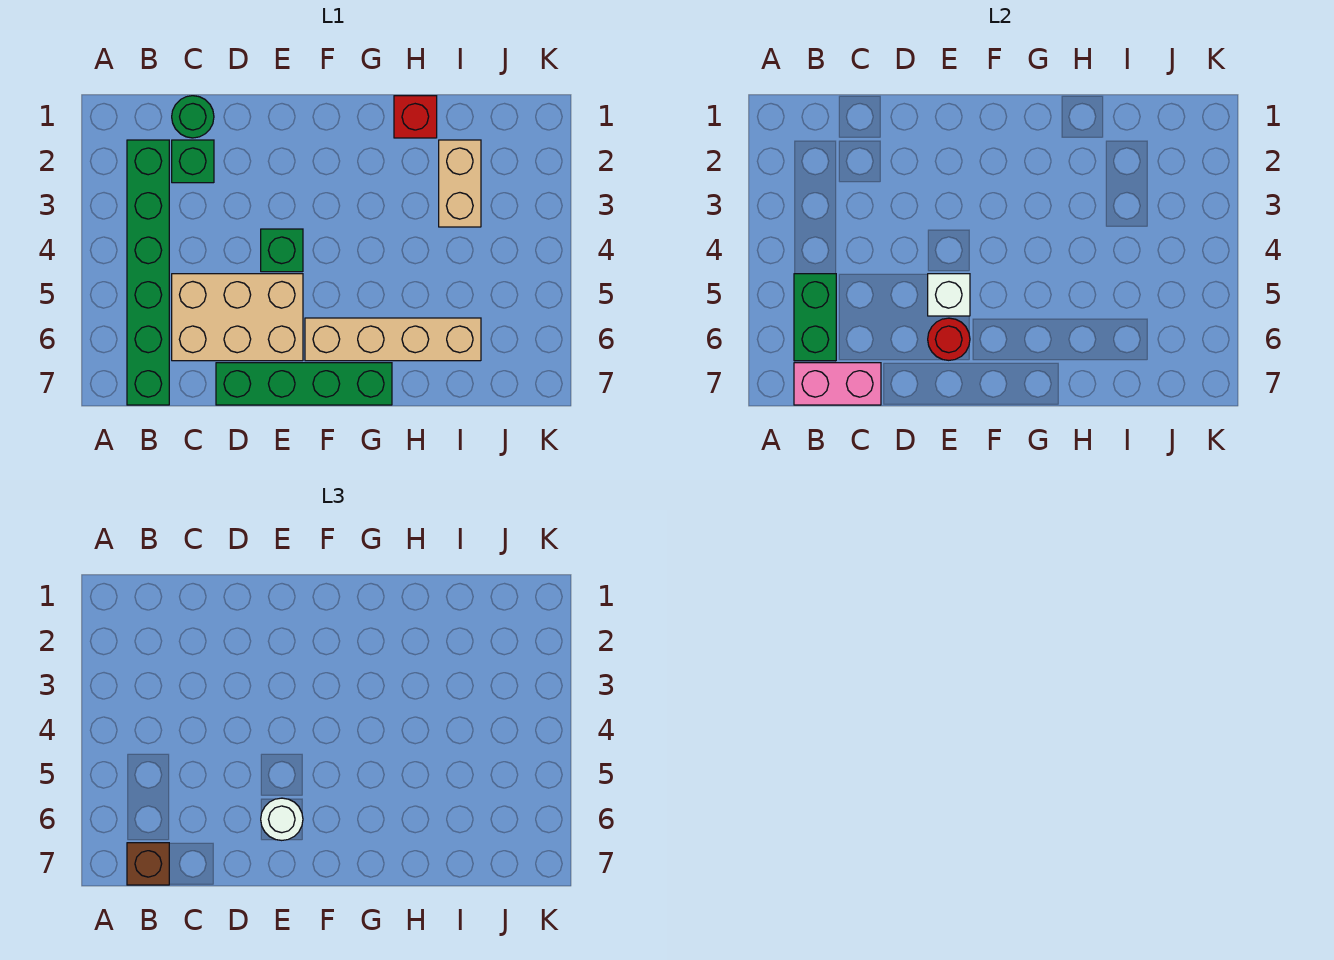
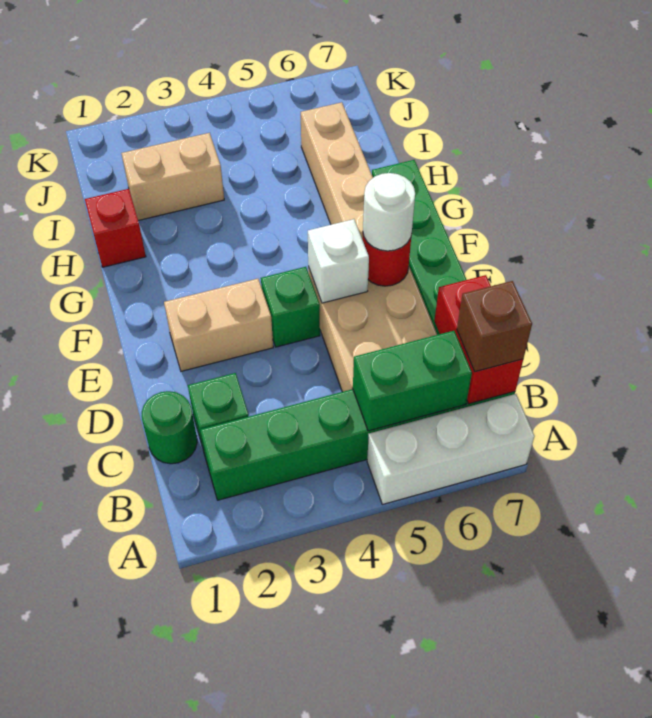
none -> white brick A5:A7 level 1
pink brick B7:C7 level 2 -> red brick B7:C7 level 2
none -> tan brick E2:E3 level 1

